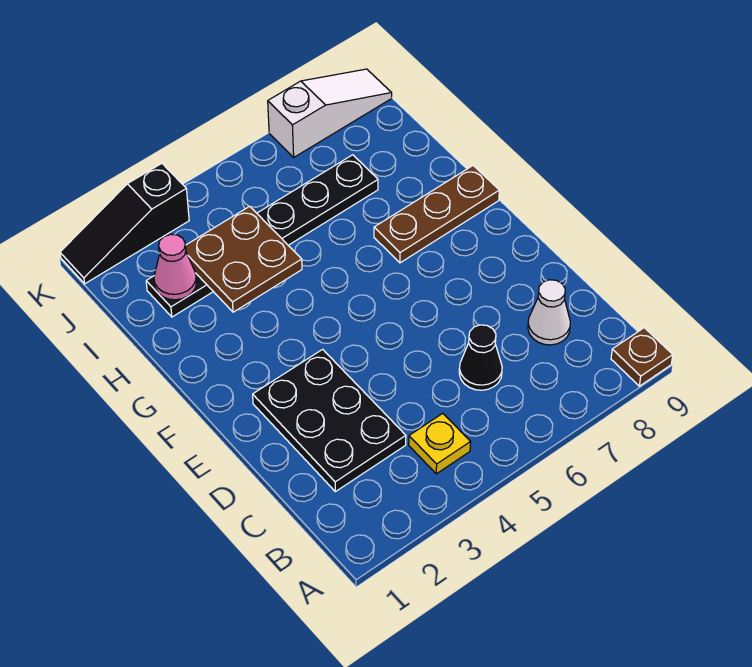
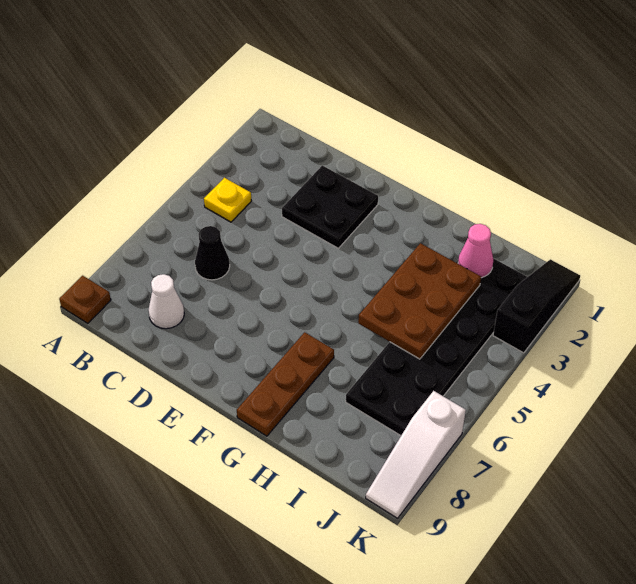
black plate C2:E3 level 1 -> black plate D2:E3 level 1
brown plate H3:I4 level 2 -> brown plate H3:I5 level 2
black plate I2:I7 level 1 -> black plate I2:J7 level 1

